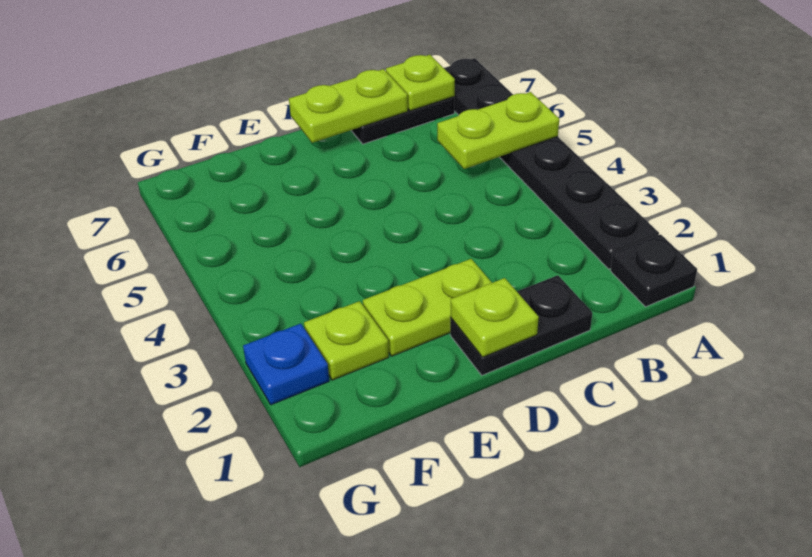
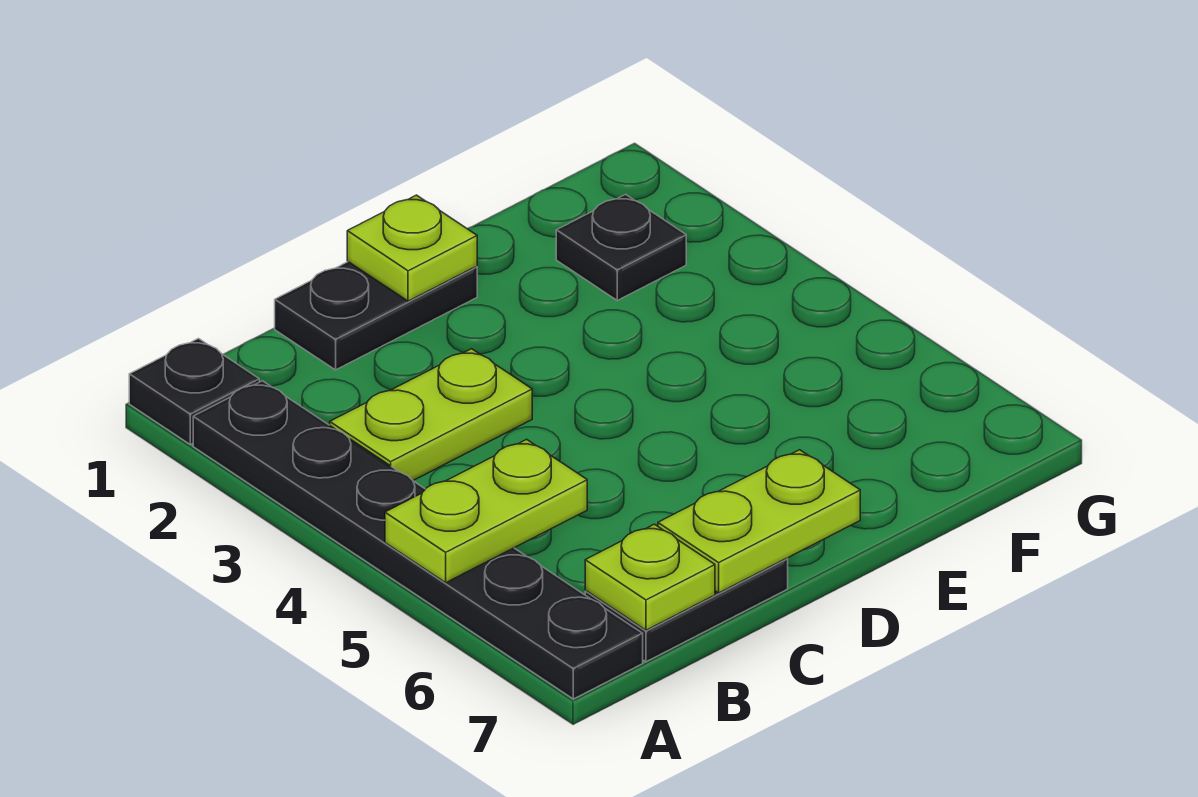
lime plate D2:E2 level 1 -> lime plate B3:C3 level 1
lime plate F2 level 1 -> black plate F2 level 1
blue plate G2 level 1 -> none

